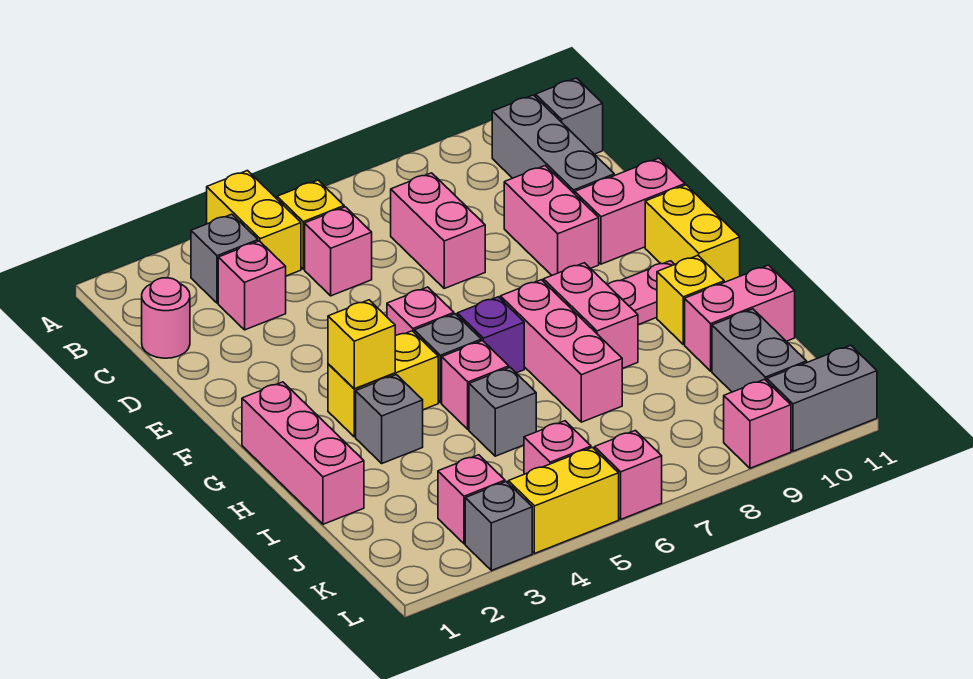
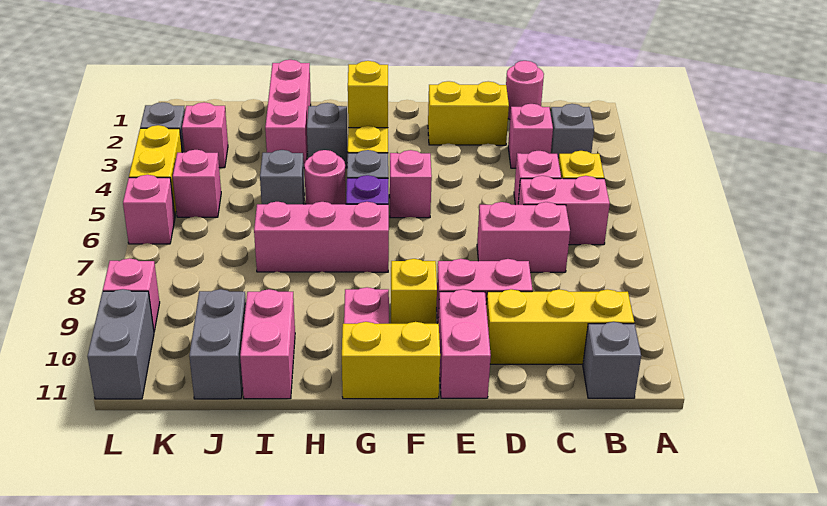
yellow brick A4:B4 level 1 -> yellow brick D2:E2 level 1
grey brick B10:D10 level 1 -> yellow brick B10:D10 level 1
pink brick G1:I1 level 1 -> pink brick I1:I3 level 1
pink brick G8:H8 level 1 -> pink brick B6:C6 level 1
pink brick H5 level 1 -> pink round brick H5 level 1
yellow brick H10 level 1 -> yellow brick F9 level 1
grey brick J10:K10 level 1 -> grey brick J10:J11 level 1

